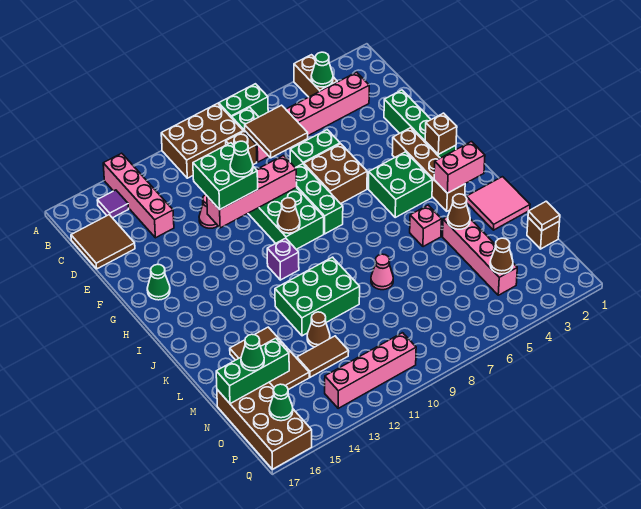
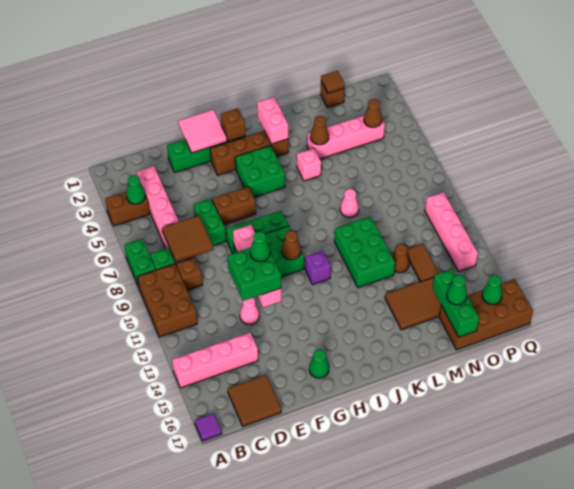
purple tile B15 level 1 -> purple tile A17 level 1
brown brick F6:G7 level 1 -> brown brick F6:G6 level 1
pink tile K1:L2 level 1 -> pink tile F1:G2 level 2

